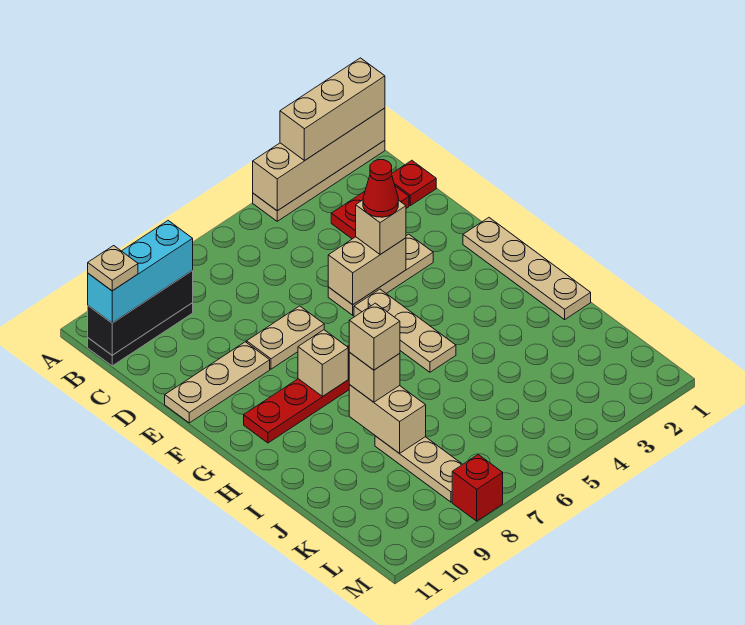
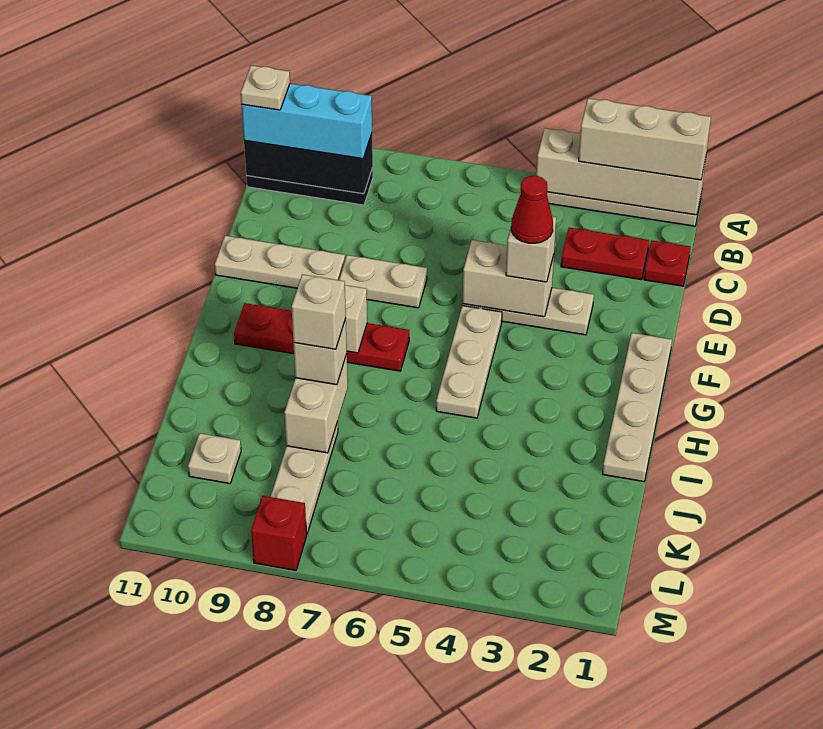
none -> tan plate K10 level 1

